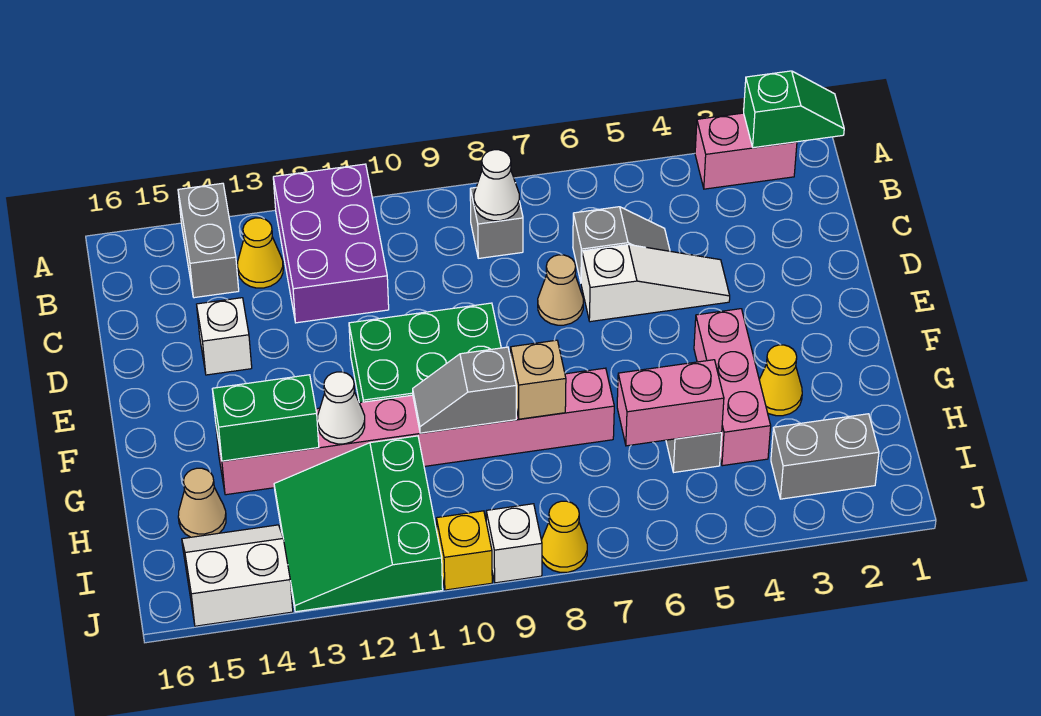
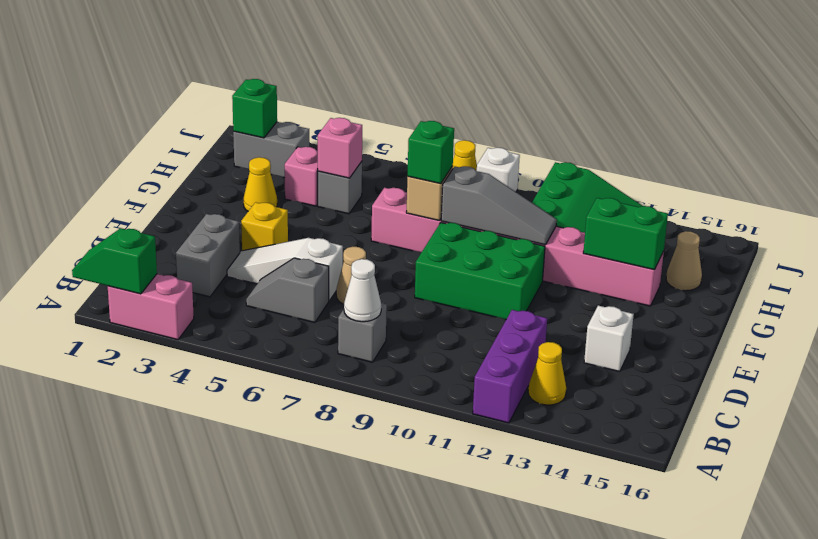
purple brick A11:C12 level 1 -> purple brick A12:C12 level 1
grey brick A14:B14 level 1 -> grey brick C3:D3 level 1
pink brick F4:H4 level 1 -> pink brick H4 level 1
none -> green brick G8 level 3
grey slope G9:G10 level 2 top 9 -> grey slope G9:G11 level 2 top 9
white cone G12 level 2 -> none
pink brick H5:H6 level 2 -> pink brick H5 level 2
none -> green brick I2 level 2
white slope I14:J15 level 1 top J -> none
yellow brick J10 level 1 -> yellow brick E4 level 1

